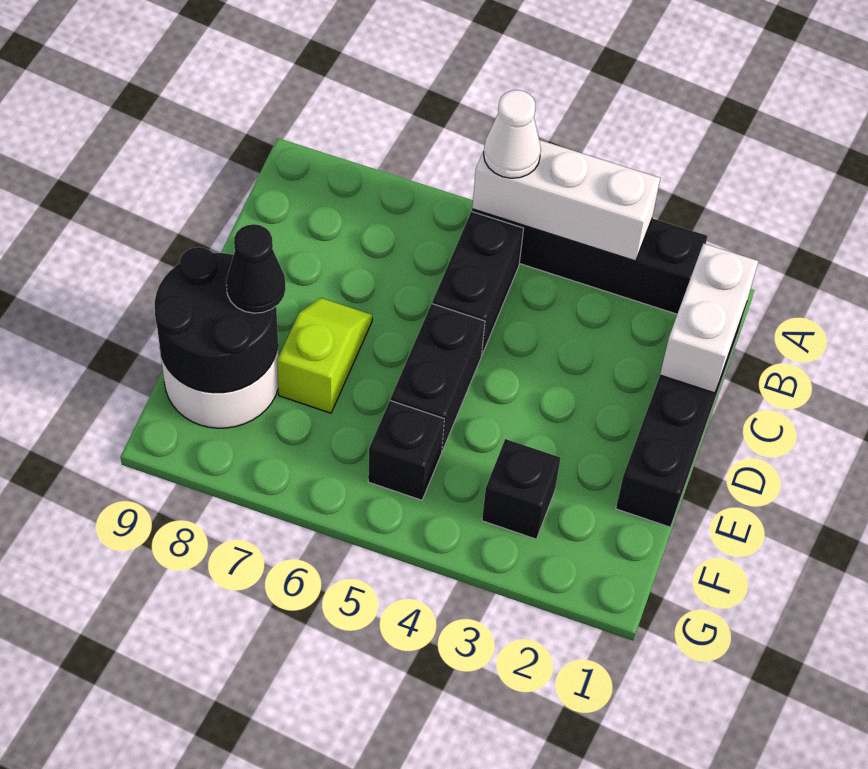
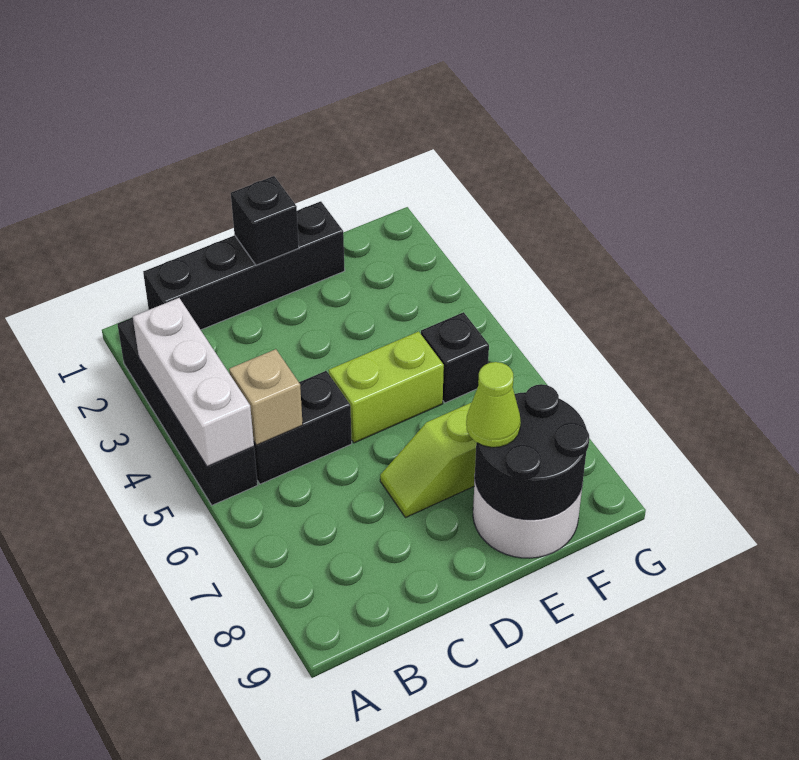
white cone A5 level 3 -> none
white brick B1:C1 level 2 -> none
none -> tan brick B5 level 2
black brick D5:E5 level 1 -> lime brick D5:E5 level 1
black cone E8 level 3 -> lime cone E8 level 3
black brick F3 level 1 -> black brick D1 level 2

